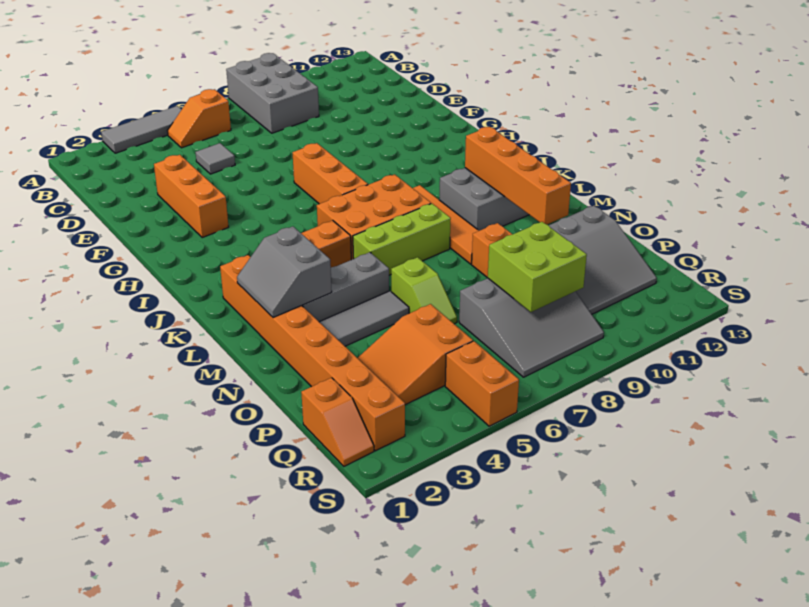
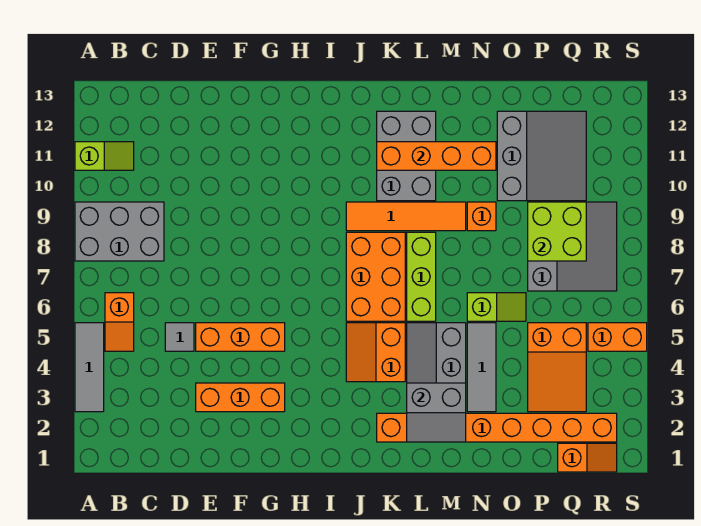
none -> lime slope A11:B11 level 1 top A
orange brick G7:I7 level 1 -> orange brick E5:G5 level 1

